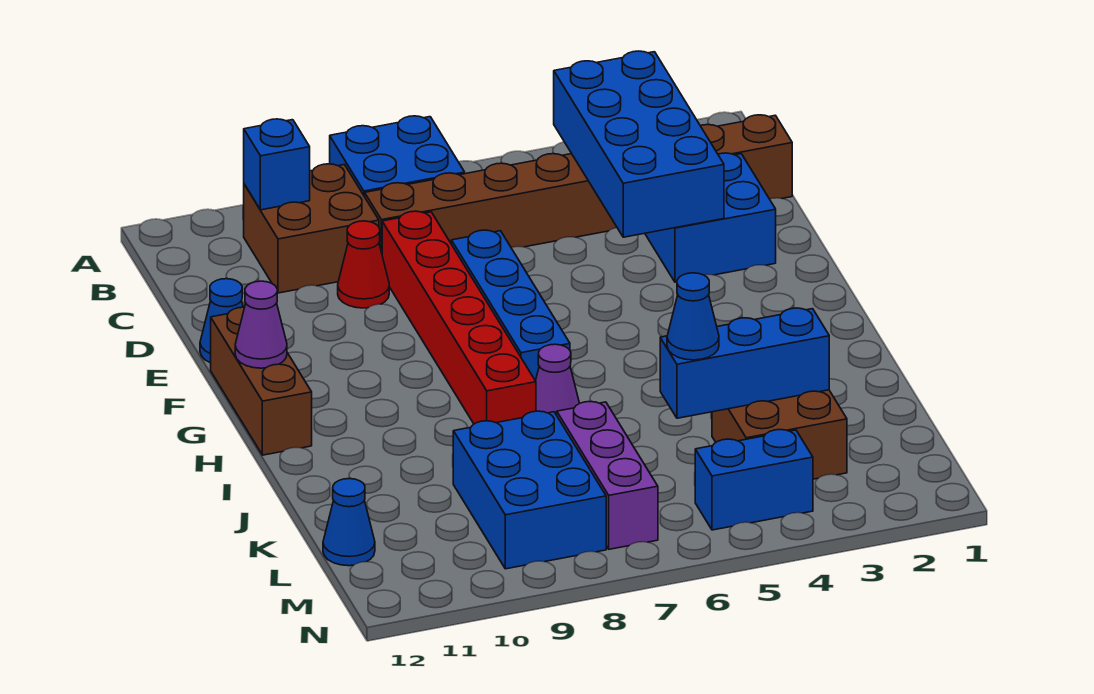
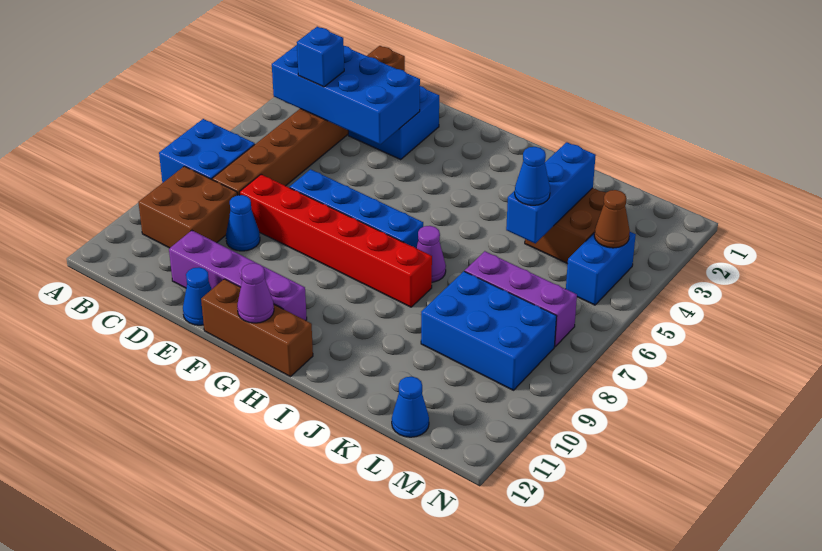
blue brick B10 level 2 -> blue brick C4 level 3
red cone D9 level 1 -> blue cone D9 level 1
none -> purple brick D11:G11 level 1
none -> brown cone M4 level 2

